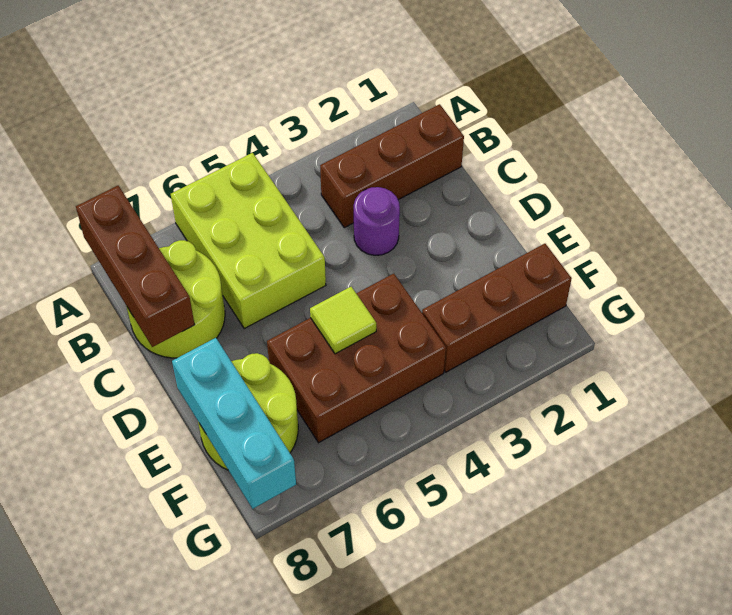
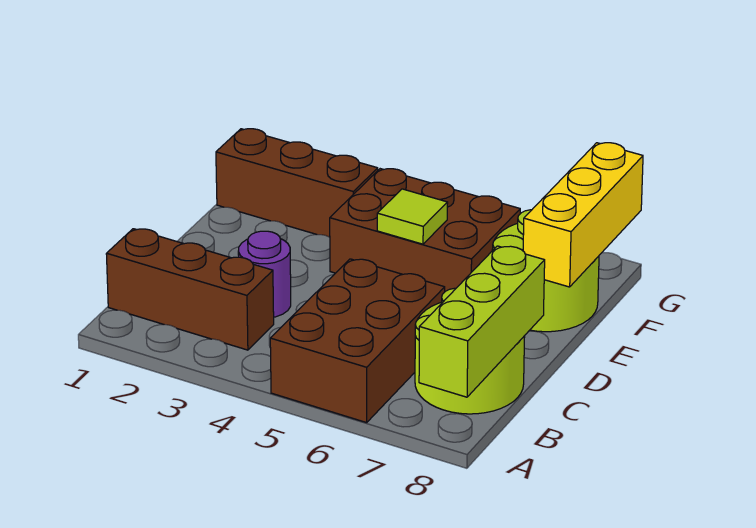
lime brick A5:C6 level 1 -> brown brick A5:C6 level 1
brown brick A8:C8 level 2 -> lime brick A8:C8 level 2
cyan brick E8:G8 level 2 -> yellow brick E8:G8 level 2

